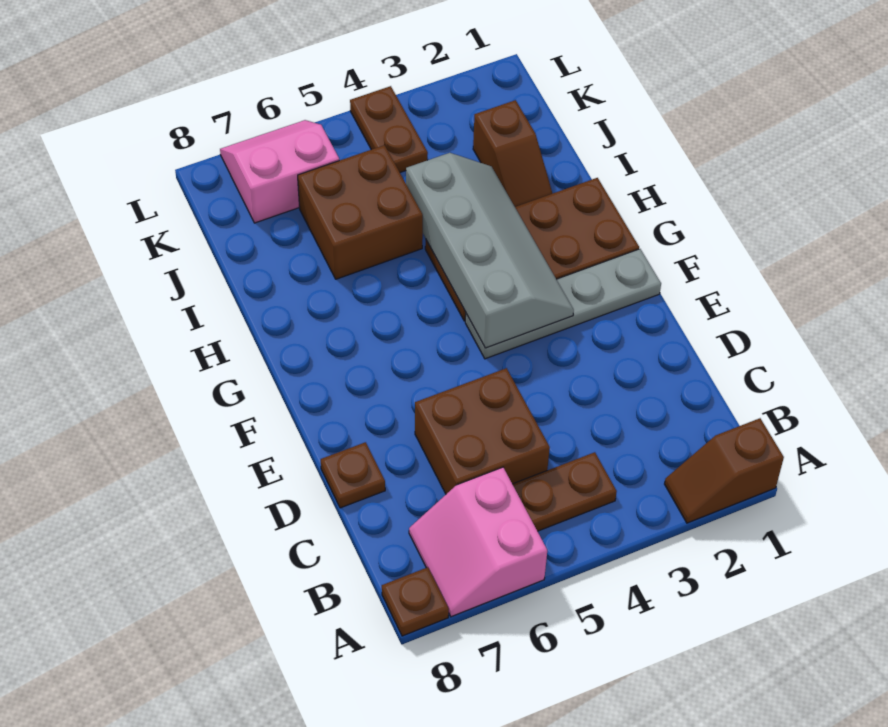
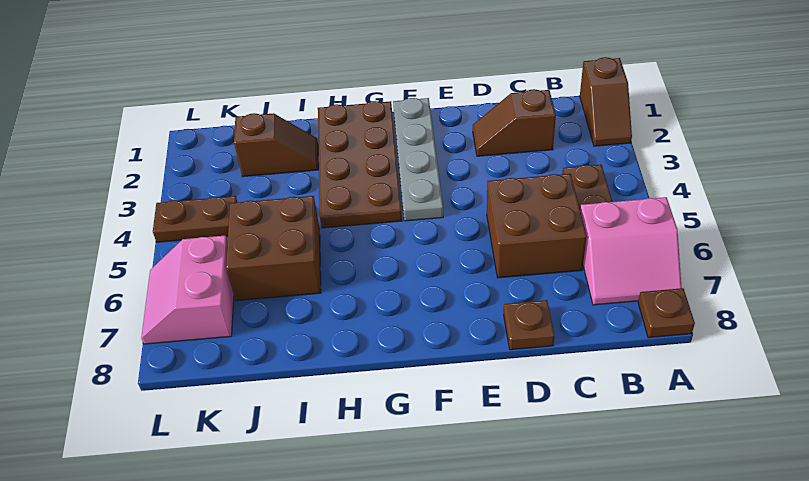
none -> brown slope C2:D2 level 1 top C
grey slope F3:I4 level 2 top 4 -> none

